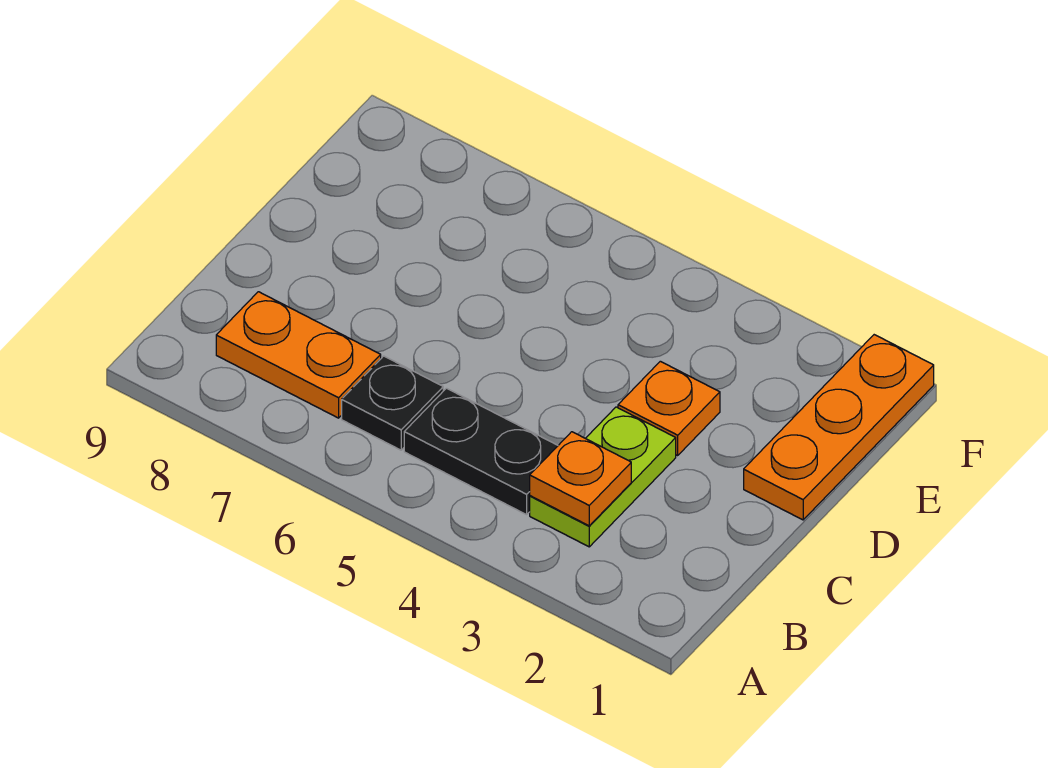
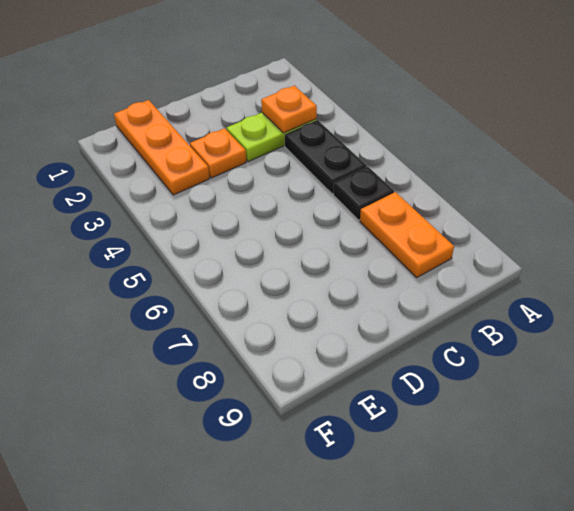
orange plate D1:F1 level 1 -> orange plate E1:E3 level 1

